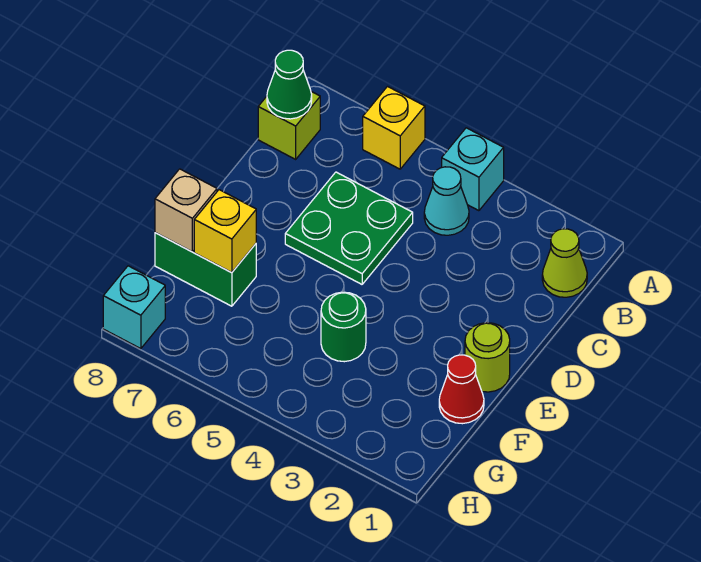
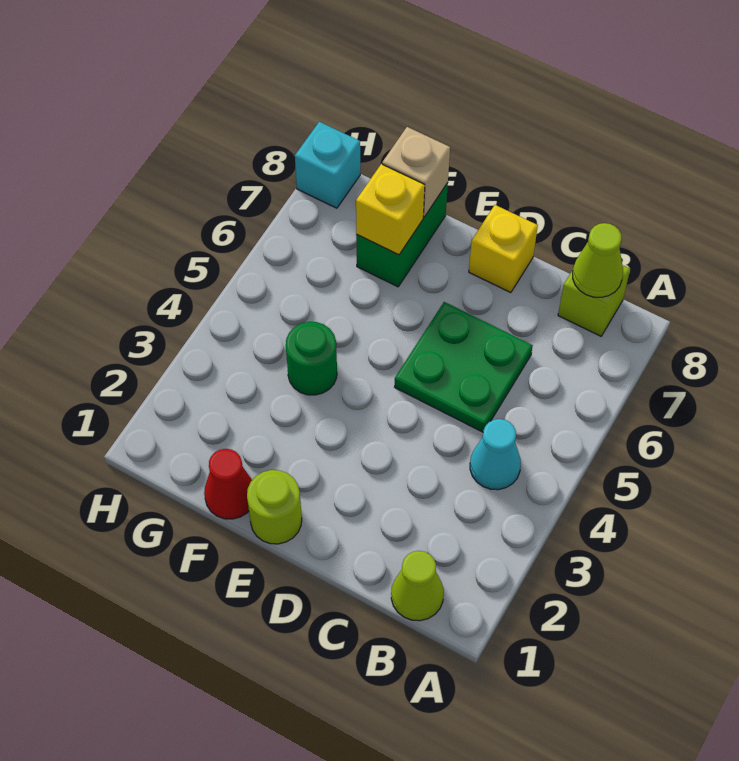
cyan brick A4 level 1 -> none
yellow brick A6 level 1 -> yellow brick D8 level 1
green cone B8 level 2 -> lime cone B8 level 2

